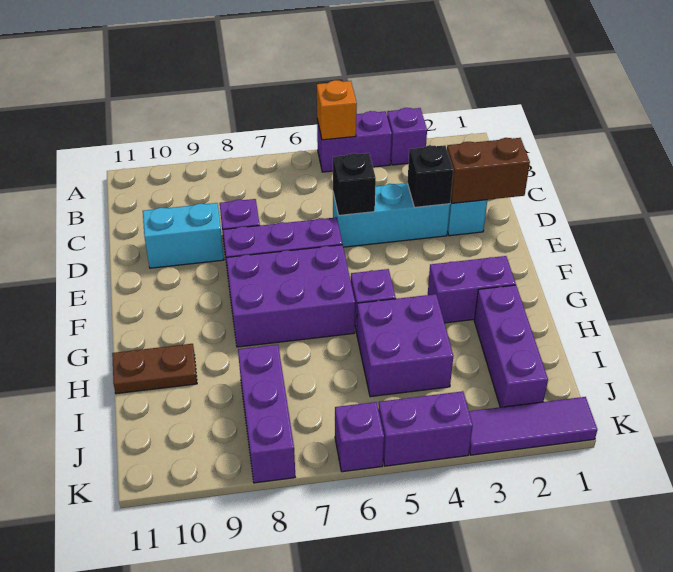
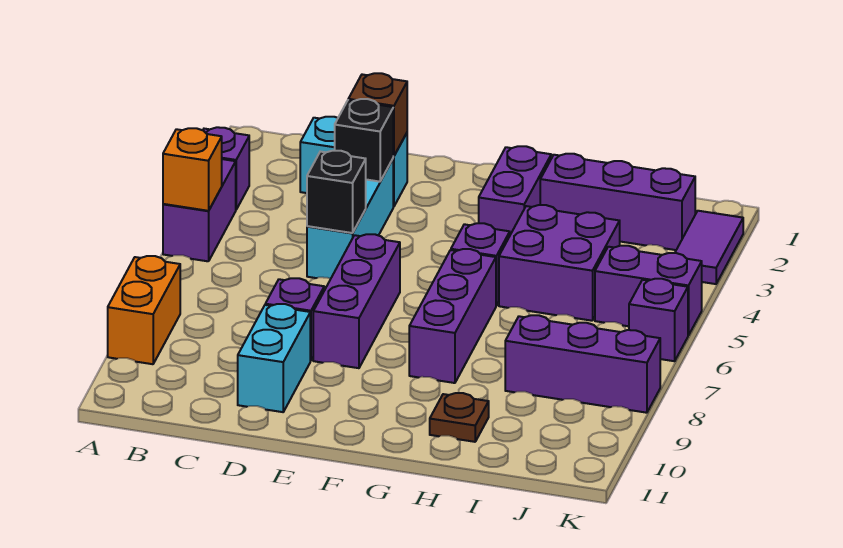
none -> orange brick A8:A9 level 1
brown brick D1:D2 level 2 -> brown brick D2 level 2
purple brick F6:G8 level 1 -> purple brick G6:G8 level 1
brown plate H10:H11 level 1 -> brown plate H10 level 1
purple tile K1:K3 level 1 -> purple tile K2:K3 level 1
purple brick K4:K5 level 1 -> purple brick J5:K5 level 1

